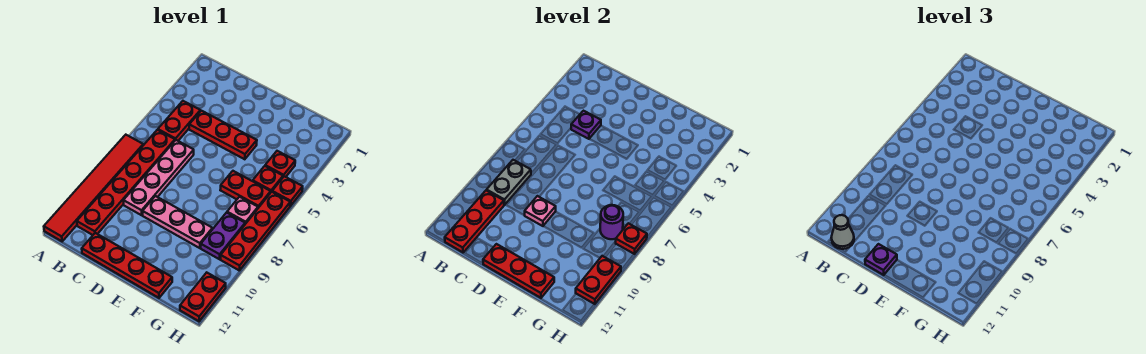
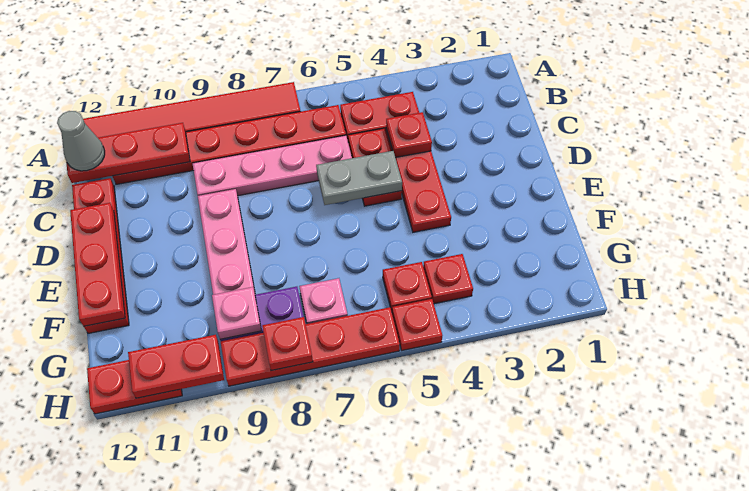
grey plate B8:B9 level 2 -> grey plate D5:D6 level 2
purple plate C4 level 2 -> red plate C4 level 2
pink plate D9 level 2 -> pink plate G9 level 2
purple plate D12 level 3 -> none
red plate F6:G6 level 1 -> red plate C5:D5 level 1
purple round brick G8 level 2 -> none

